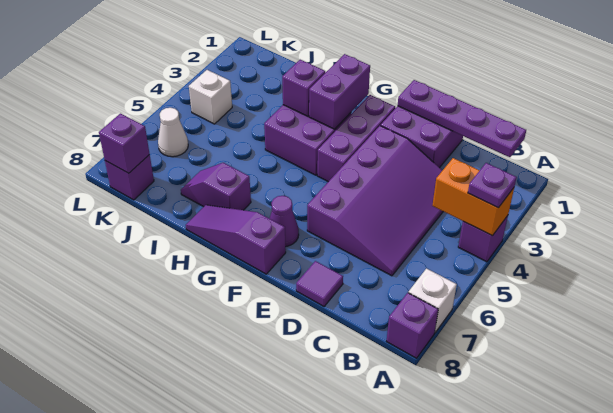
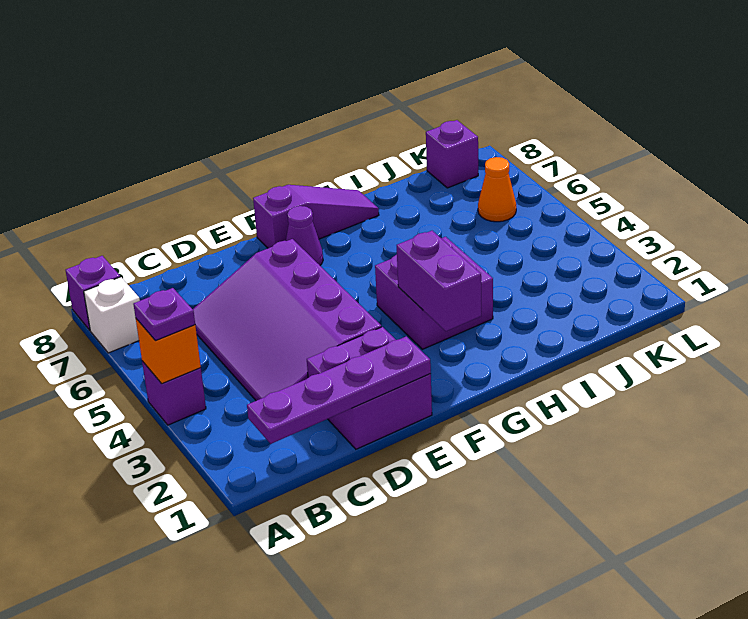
orange brick A4:B4 level 2 -> orange brick A4 level 2
purple tile D8 level 1 -> none
purple brick F2:F4 level 1 -> none
purple brick H3 level 2 -> none
purple slope H7:I7 level 1 top H -> none
white brick K4 level 1 -> none
white cone K6 level 1 -> orange cone K6 level 1
purple brick K8 level 2 -> none

